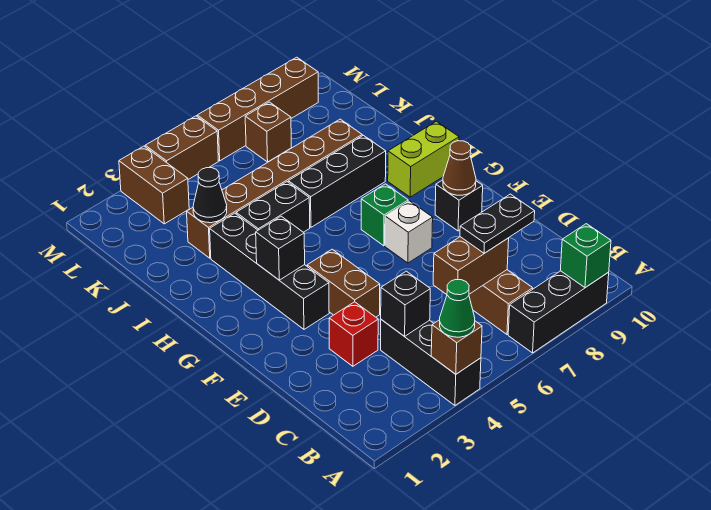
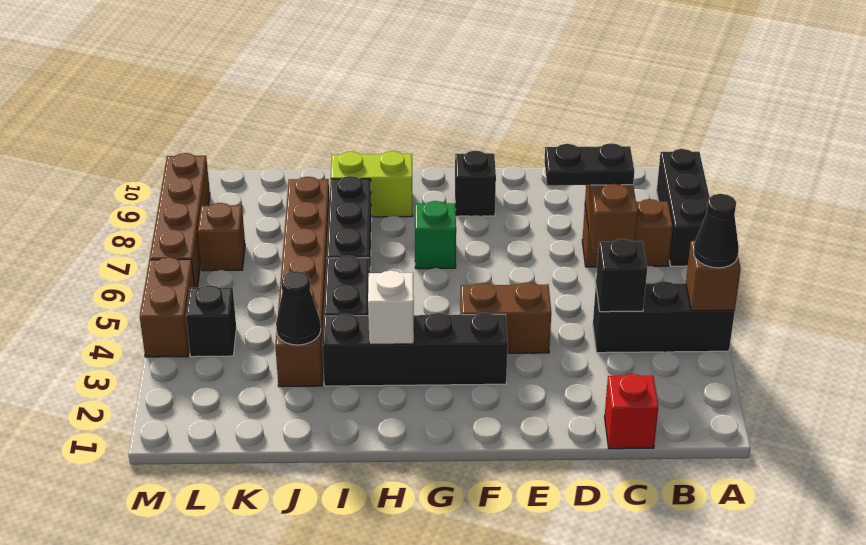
green cone A4 level 3 -> black cone A4 level 3
green brick A9 level 2 -> none
black plate C7:C8 level 3 -> black plate C7:D7 level 3
red brick D3 level 1 -> red brick C1 level 1
white brick F7 level 1 -> white brick H3 level 2
brown cone F9 level 2 -> none
black brick G3 level 2 -> black brick L4 level 1
lime brick H9:H10 level 1 -> lime brick H9:I9 level 1
brown brick L3:M3 level 1 -> none

